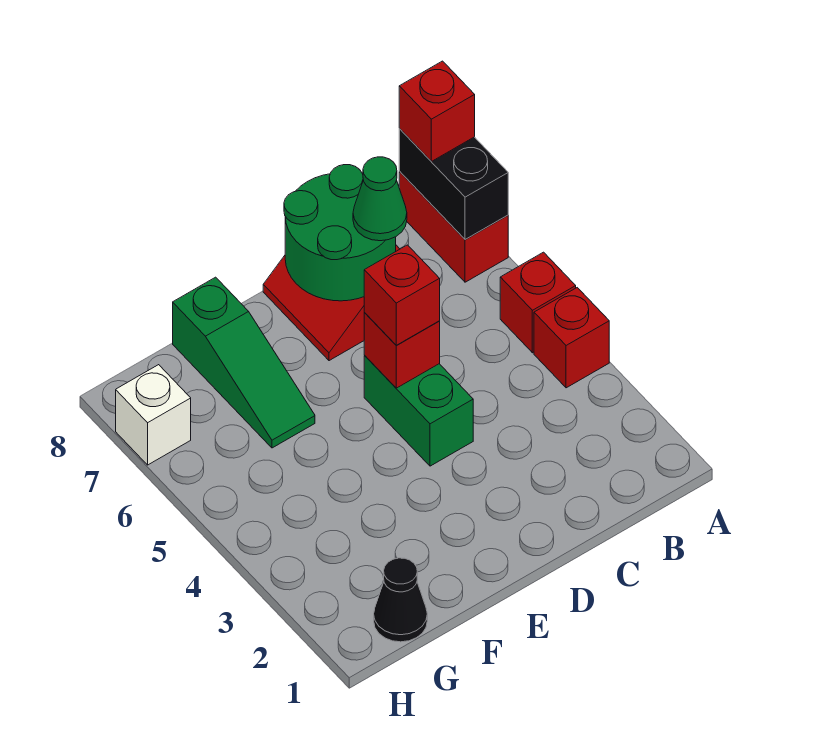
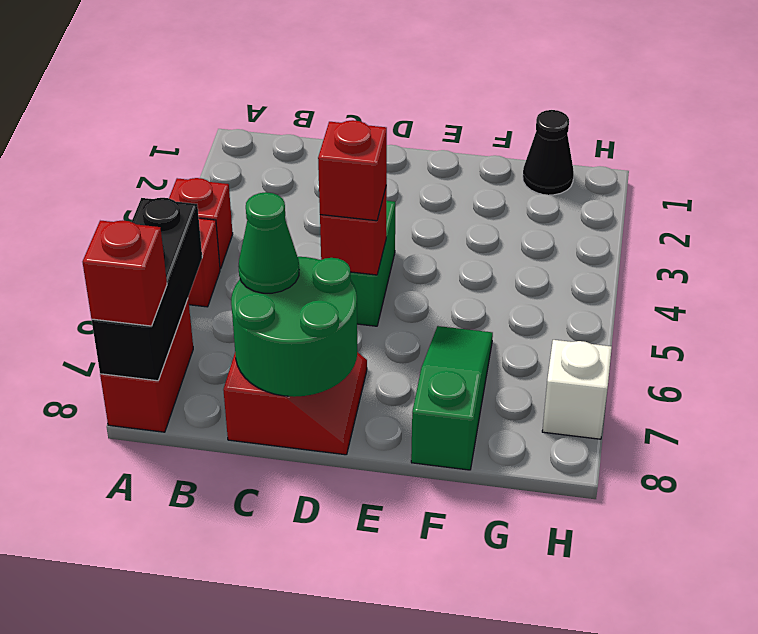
black brick A7:A8 level 2 -> black brick A6:A8 level 2

